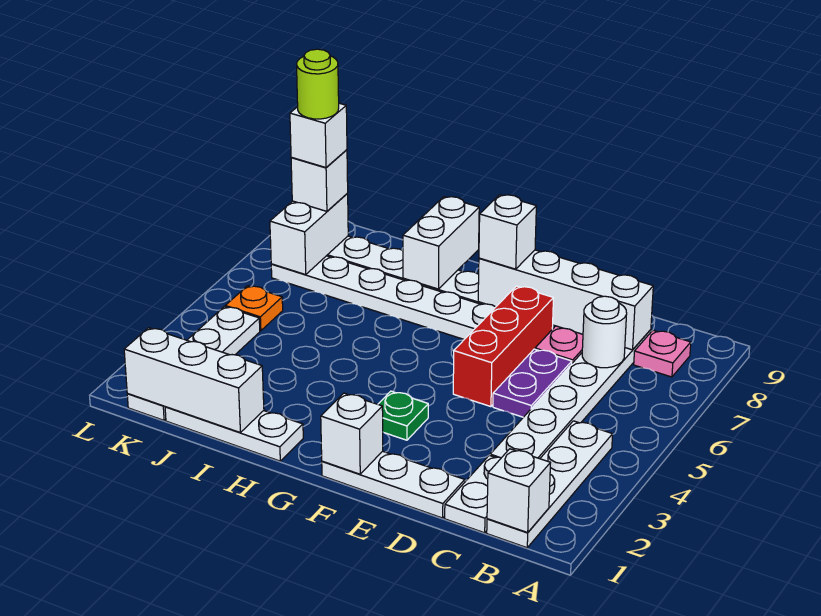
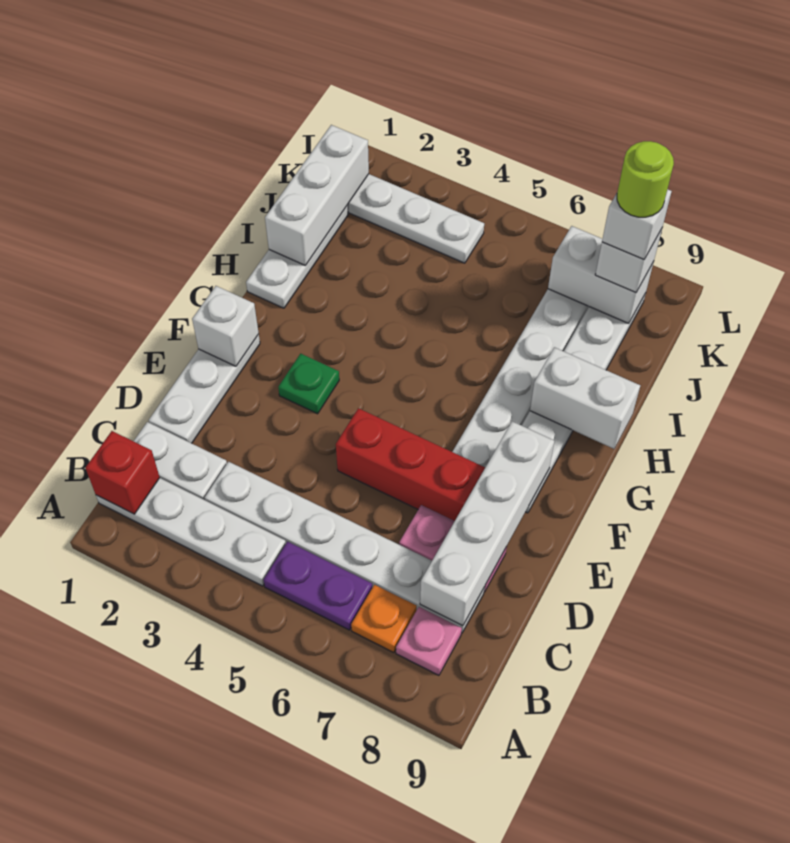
white brick B1 level 2 -> red brick B1 level 2
white round brick C7 level 2 -> none
purple plate D5:D6 level 1 -> purple plate B5:B6 level 1
white brick F8 level 3 -> none
orange plate K5 level 1 -> orange plate B7 level 1

